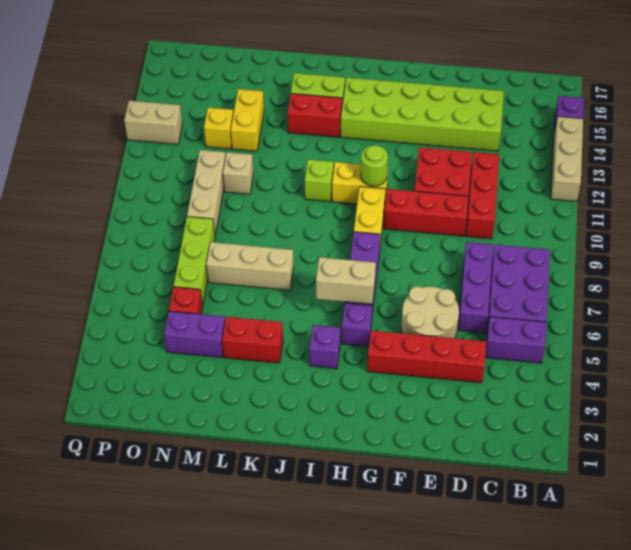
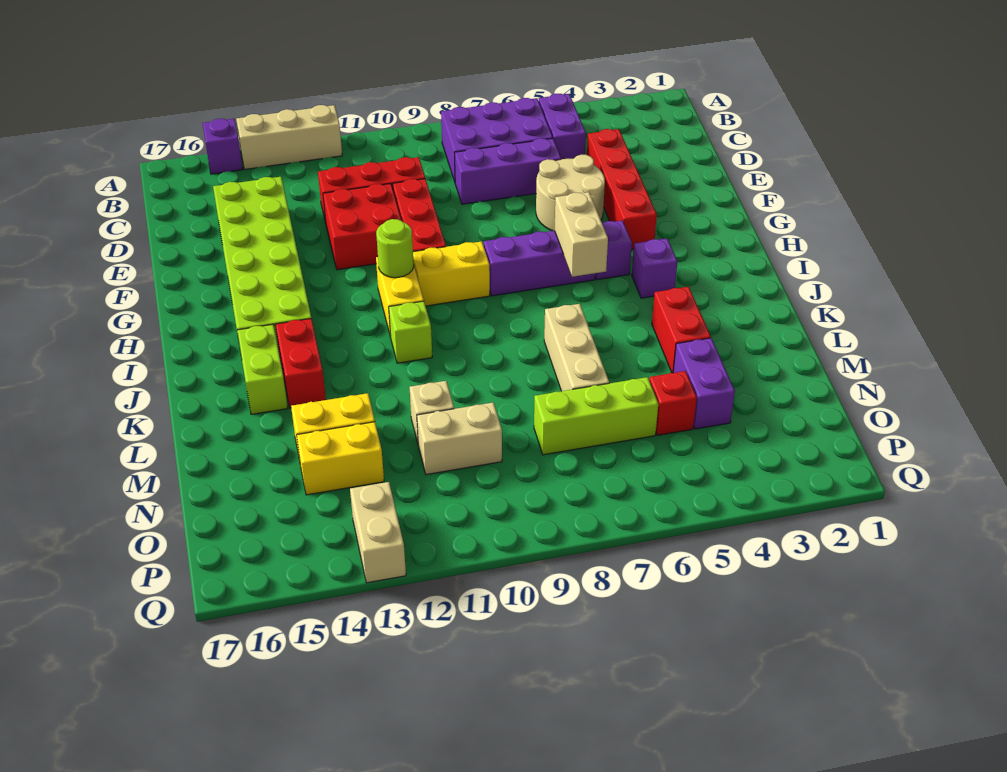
tan brick N9:N11 level 1 -> tan brick N10:N11 level 1
yellow brick N13 level 1 -> yellow brick N13:N14 level 1

